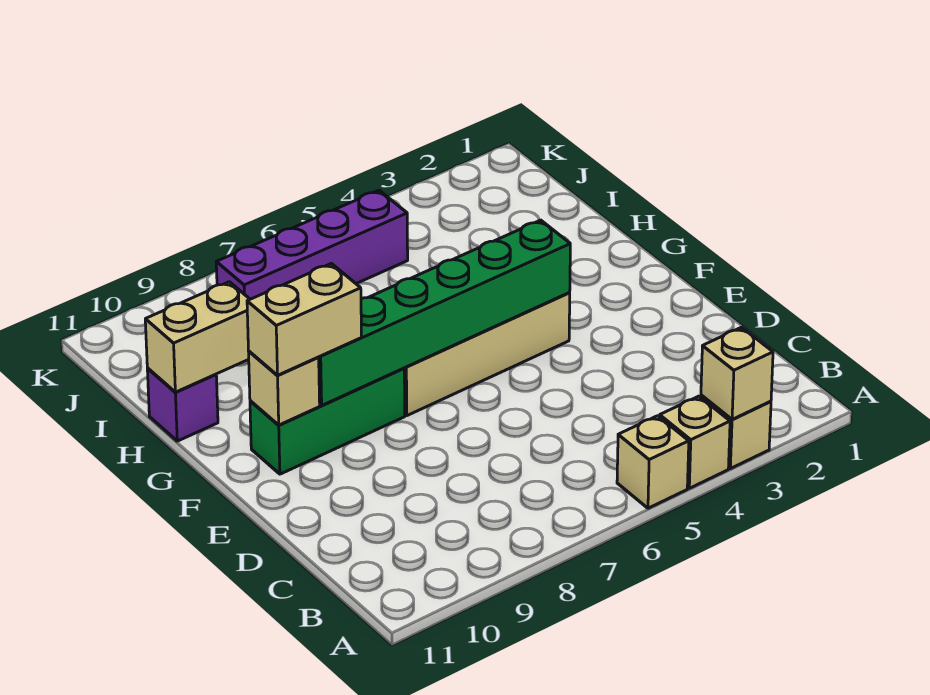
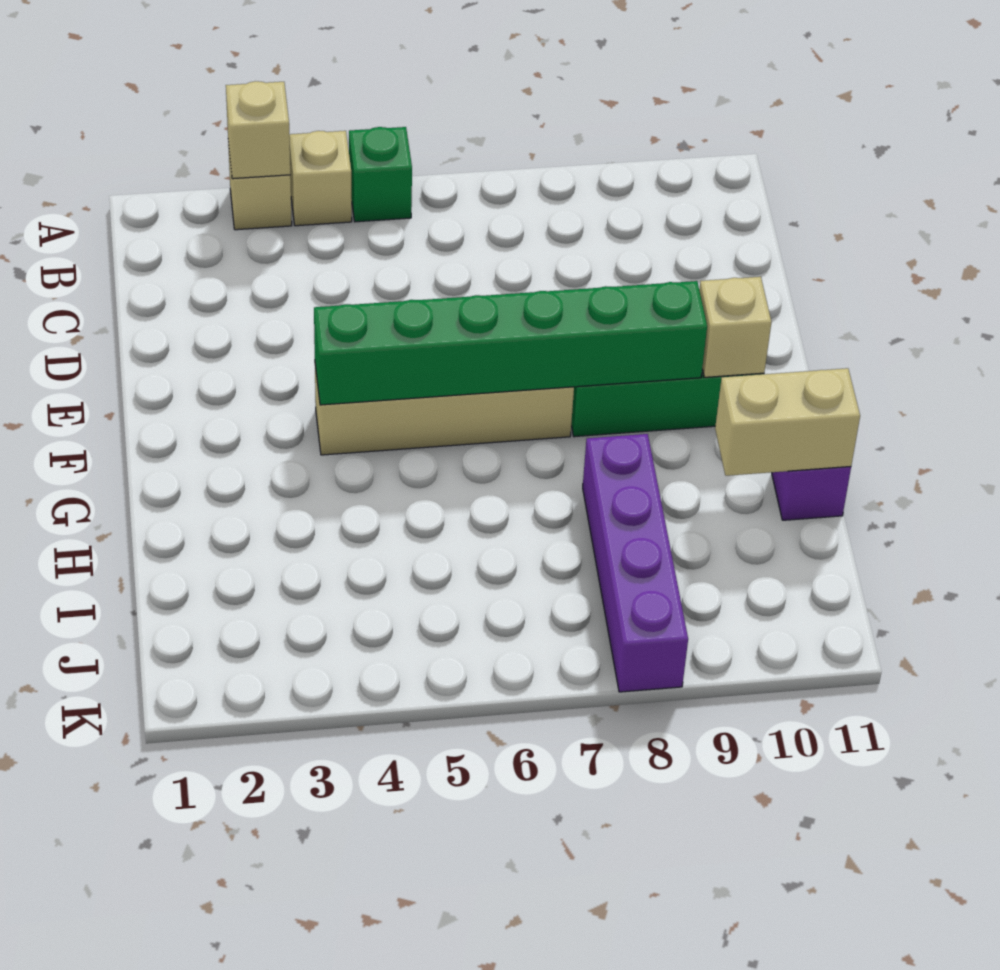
tan brick A5 level 1 -> green brick A5 level 1
tan brick F9:F10 level 3 -> none
purple brick J5:J8 level 1 -> purple brick H8:K8 level 1

